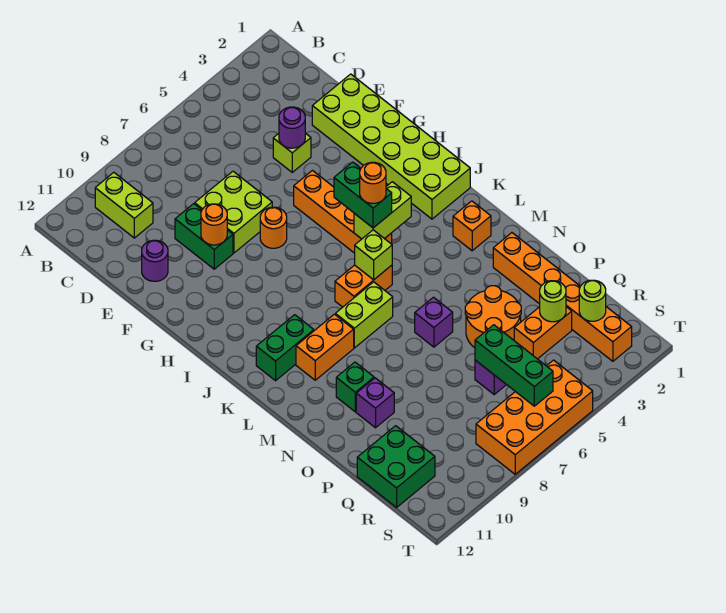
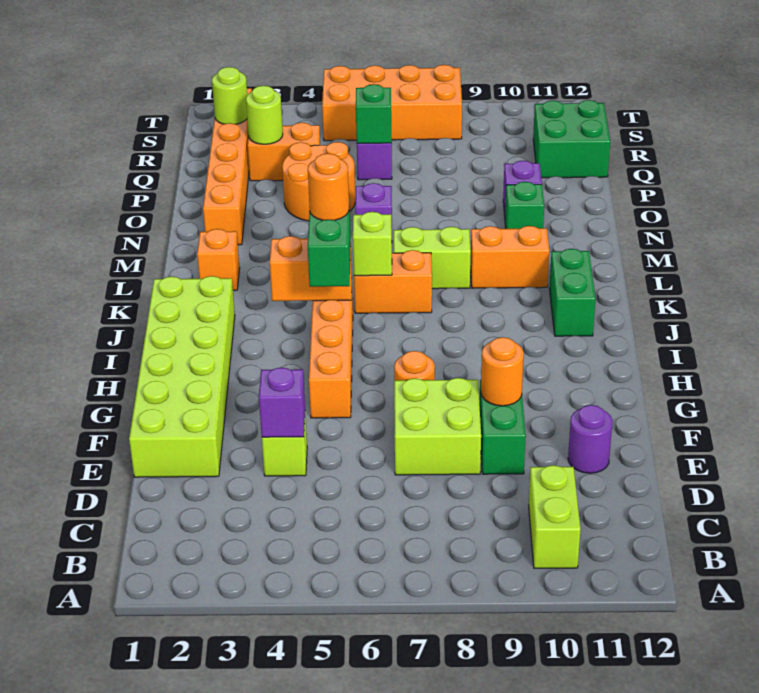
purple round brick E4 level 2 -> purple brick E4 level 2
lime brick J4:J5 level 2 -> orange brick J4:J5 level 2
green brick K10:K11 level 1 -> green brick J11:K11 level 1
green brick Q6:S6 level 2 -> green brick Q6 level 2

